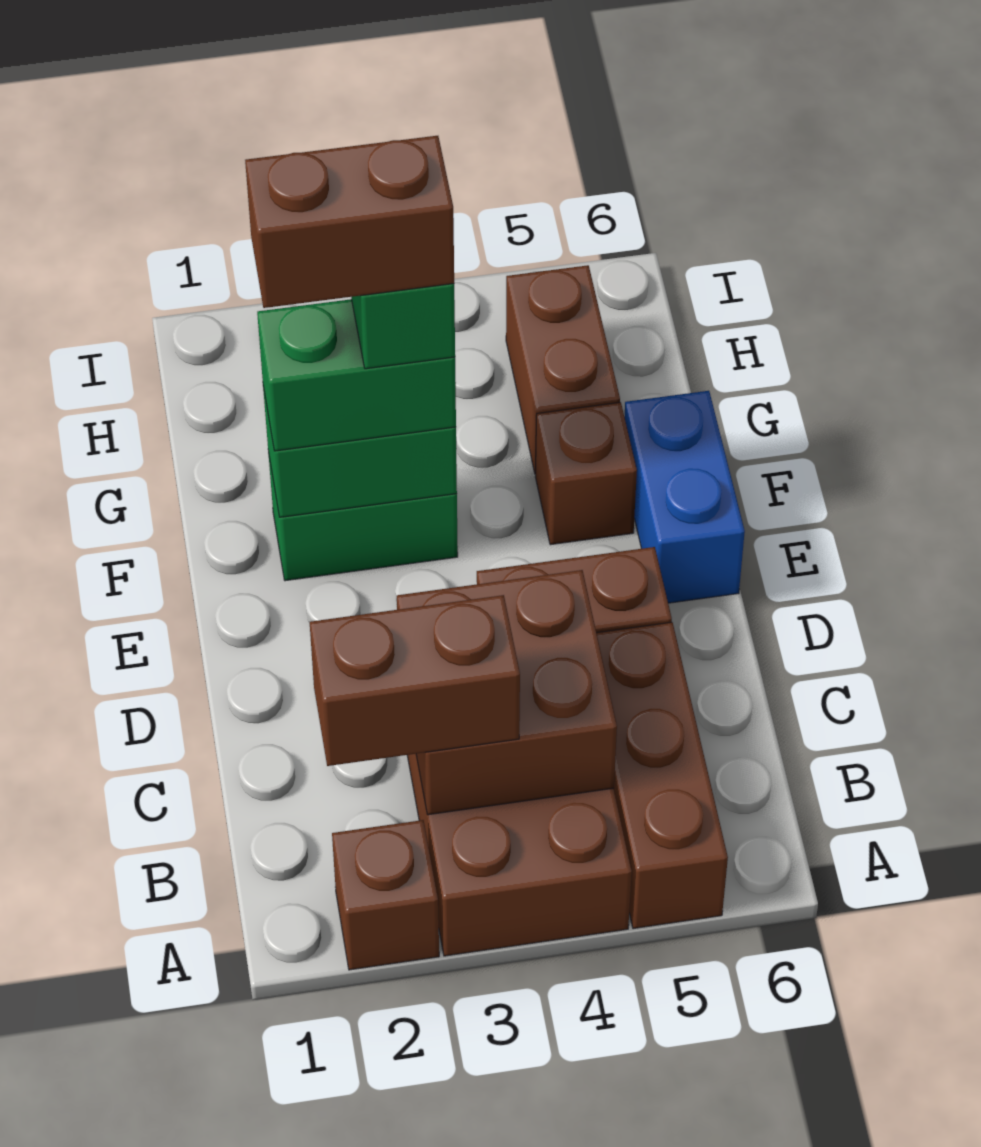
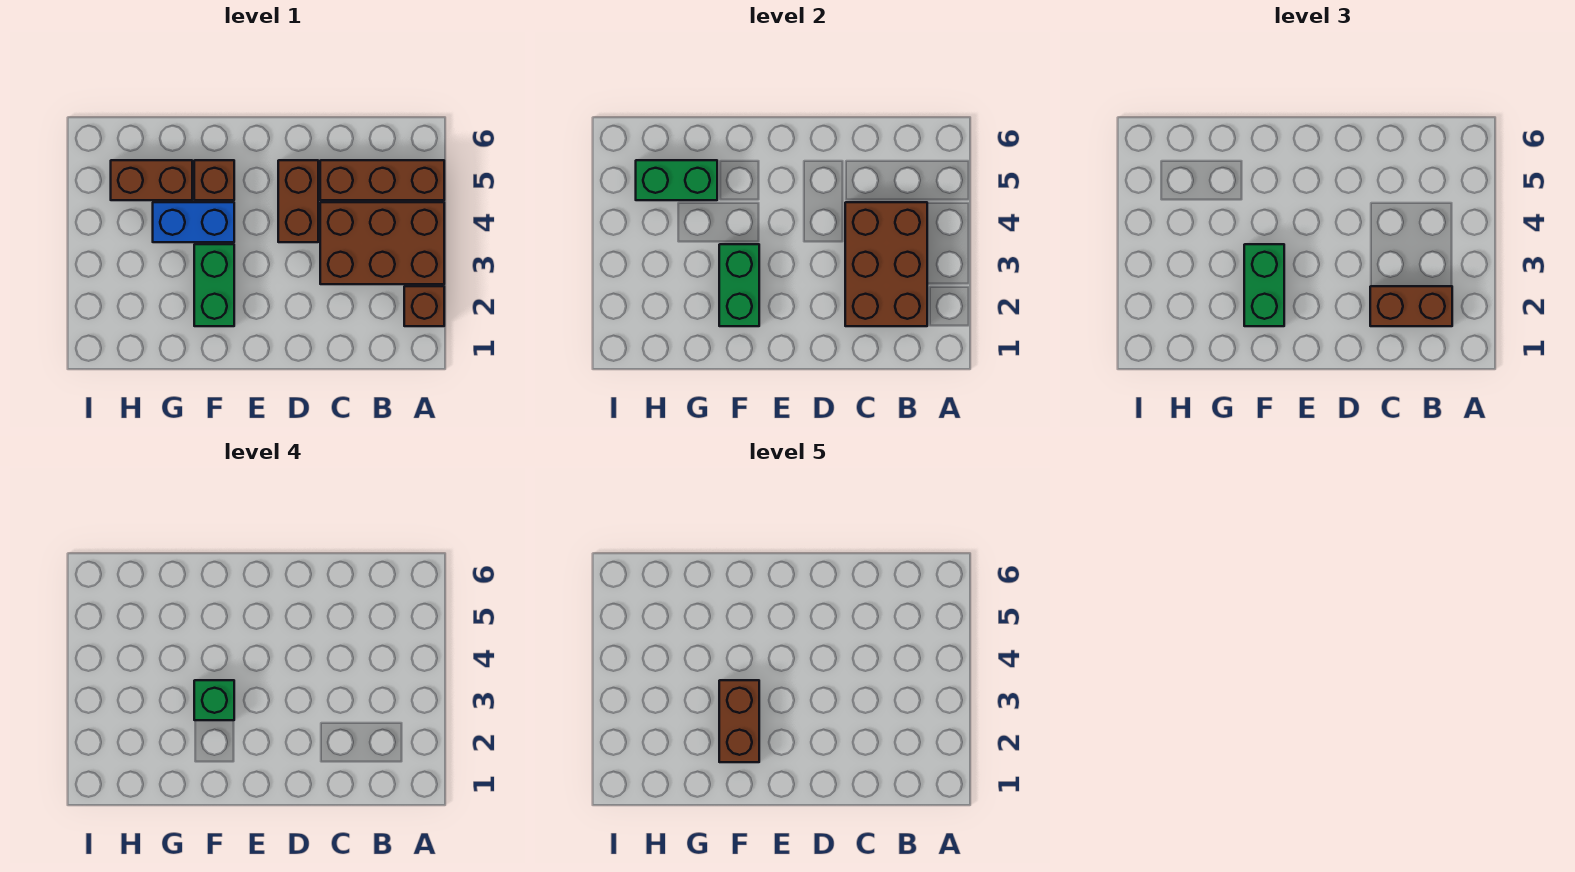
brown brick B2:B3 level 3 -> brown brick B2:C2 level 3
brown brick B3:C4 level 2 -> brown brick B2:C4 level 2
blue brick E6:F6 level 1 -> blue brick F4:G4 level 1
none -> green brick G5:H5 level 2

